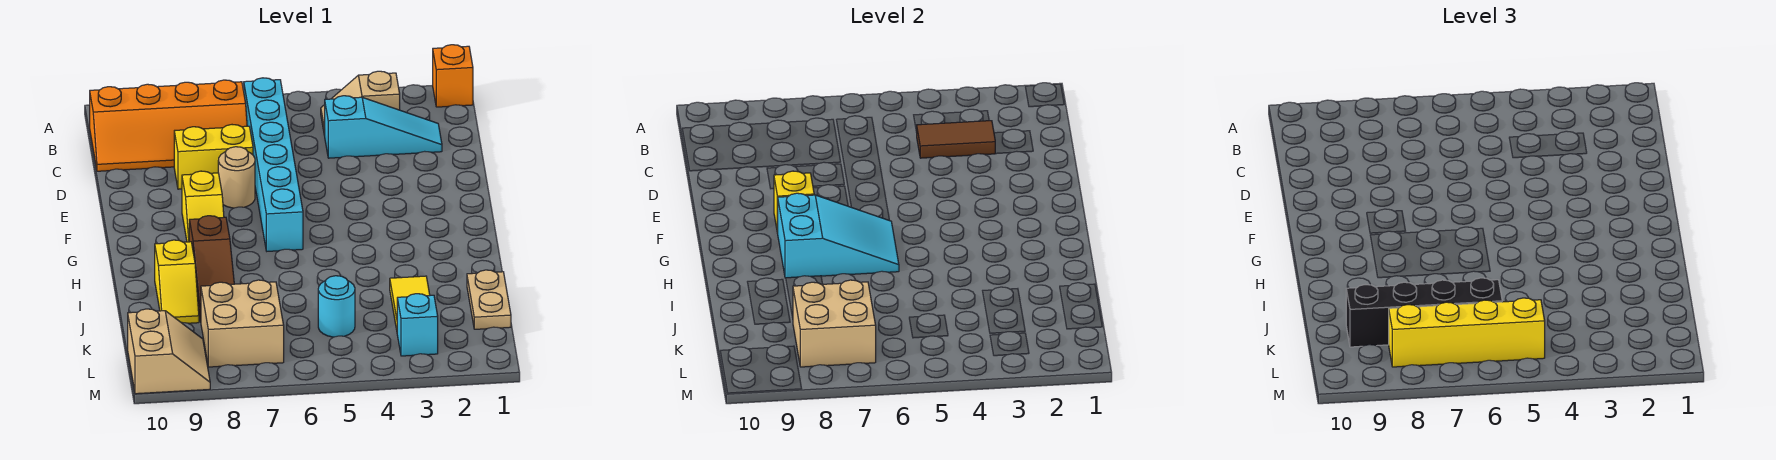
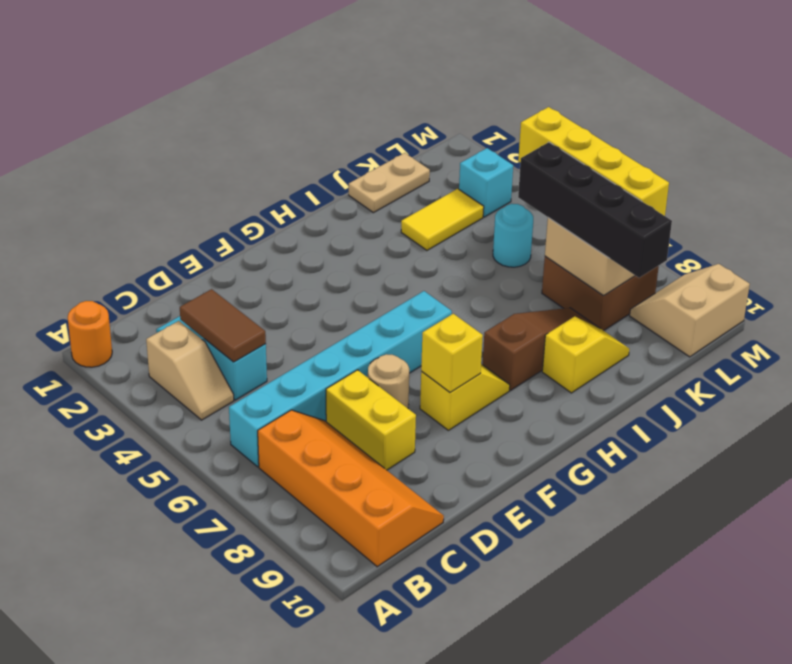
orange brick A1 level 1 -> orange round brick A1 level 1
cyan slope G6:H8 level 2 top 8 -> none
tan brick K7:L8 level 1 -> brown brick K7:L8 level 1

